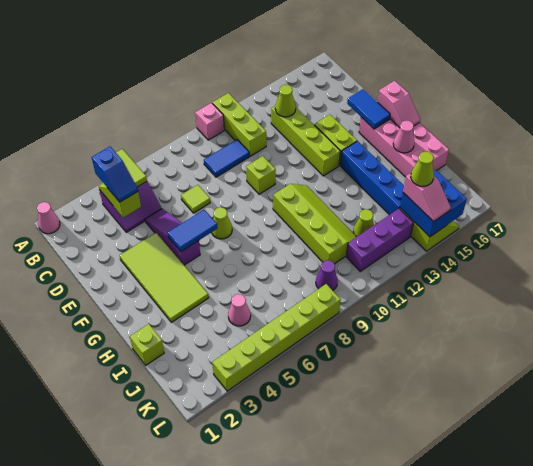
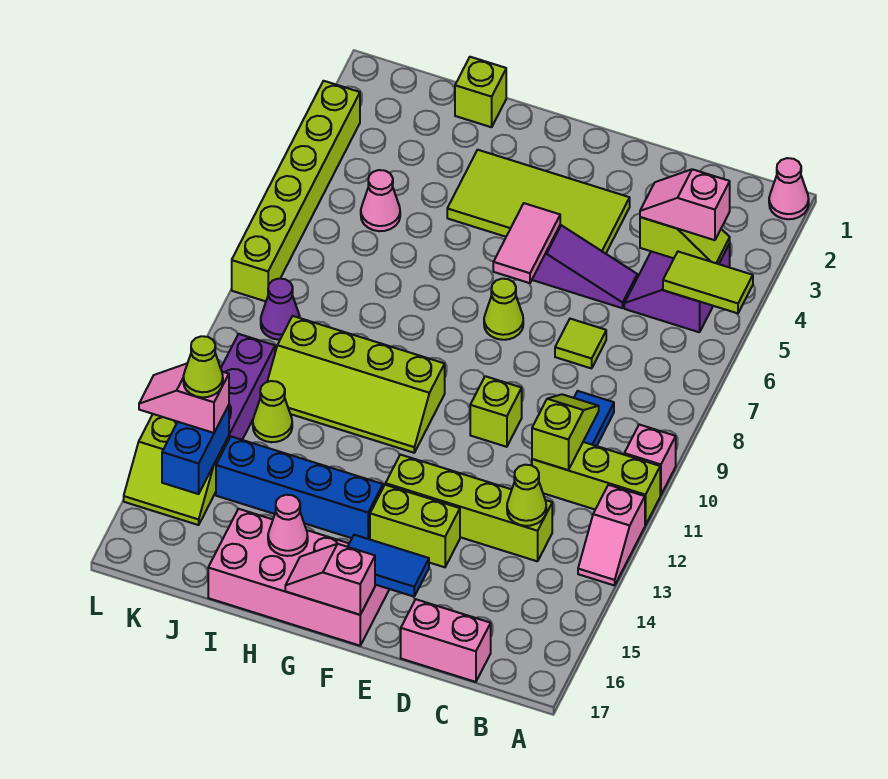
none -> pink slope A12:A13 level 1 top 12
blue slope B4:C4 level 3 top B -> pink slope B4:C4 level 3 top B
none -> lime slope C10:C11 level 2 top 11
none -> pink brick C17:D17 level 1
blue tile F5:F6 level 2 -> pink tile F5:F6 level 2
blue brick K14:L15 level 2 -> blue brick K14:K15 level 2

